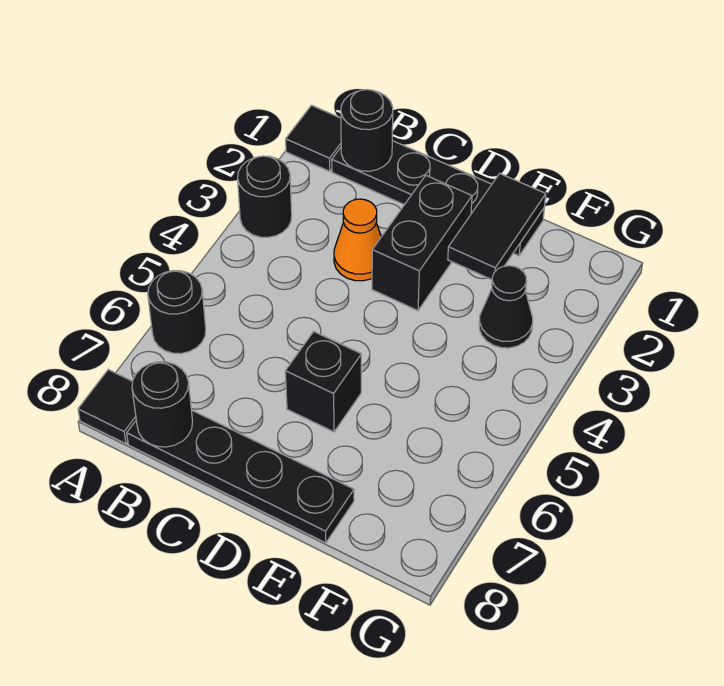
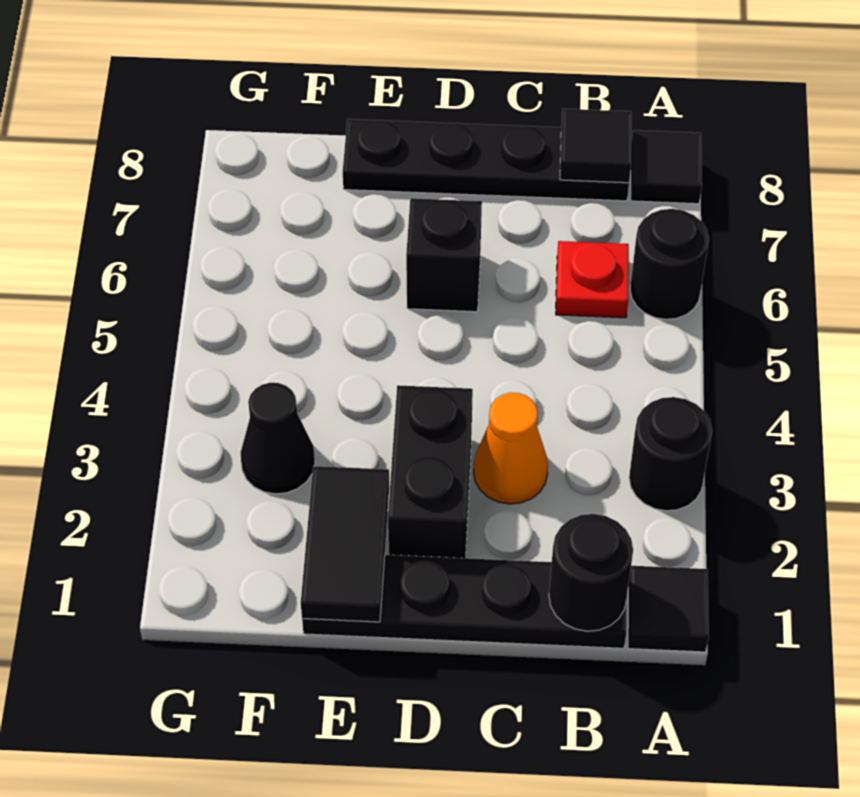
none -> red plate B6 level 1
black round brick B8 level 2 -> black tile B8 level 2

